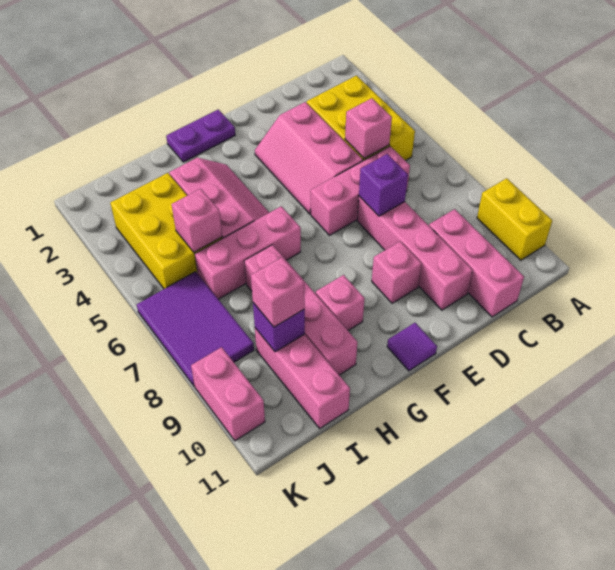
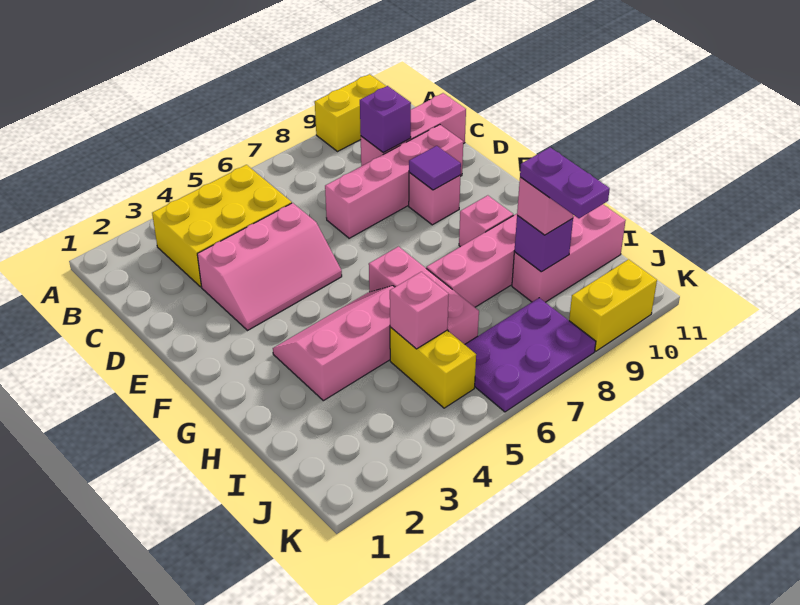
pink brick C5 level 2 -> none
pink brick C6:E6 level 1 -> none
purple brick D7 level 2 -> purple brick C9 level 2
purple plate F1:G1 level 1 -> purple plate I9:J9 level 4
purple tile F11 level 1 -> purple tile E9 level 2
yellow brick I3:J5 level 1 -> yellow brick I5:J5 level 1
purple tile J6:K8 level 1 -> purple plate J6:K8 level 1
pink brick K9:K10 level 1 -> yellow brick K9:K10 level 1

